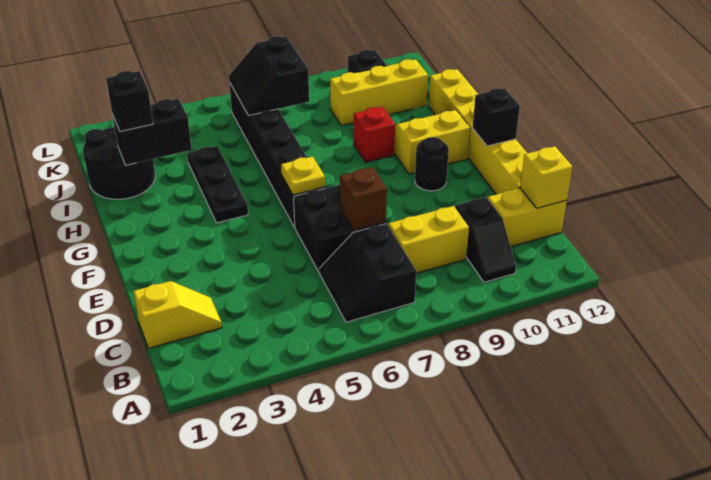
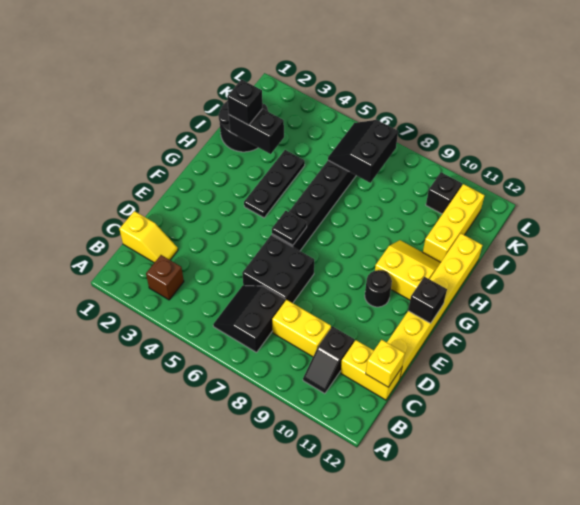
brown brick D7 level 2 -> brown brick B3 level 1
yellow plate F6 level 2 -> black plate F6 level 2
red brick H9 level 1 -> none
yellow brick J9:J11 level 1 -> yellow brick I11:K11 level 1

